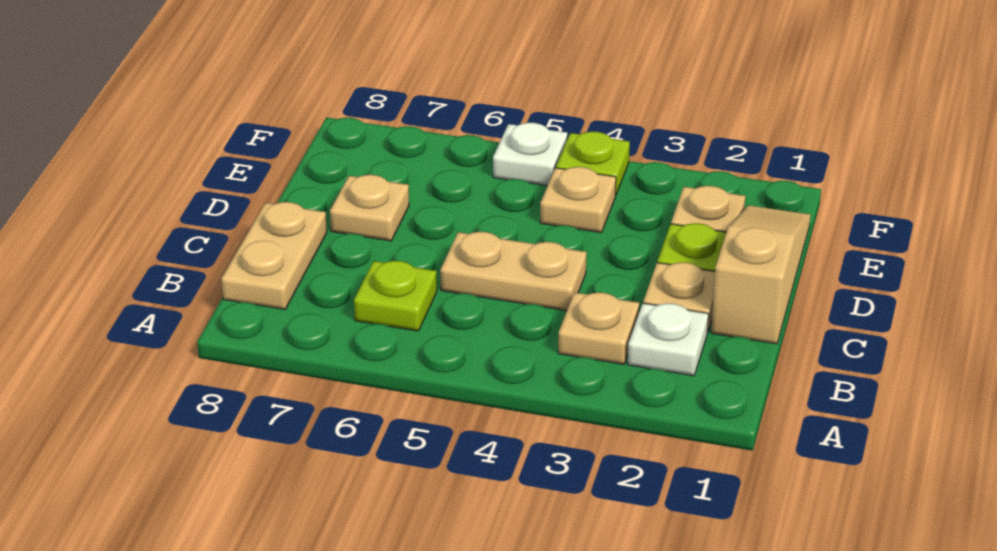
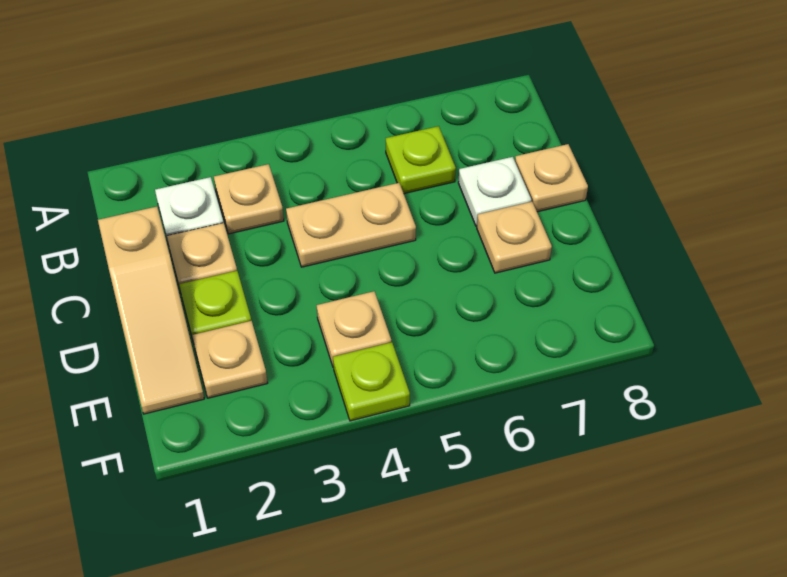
tan plate B8:C8 level 1 -> tan plate C8 level 1
white plate F5 level 1 -> white plate C7 level 1

